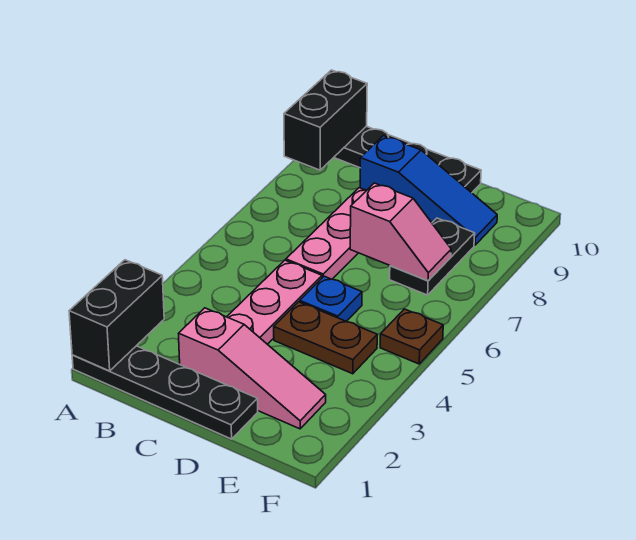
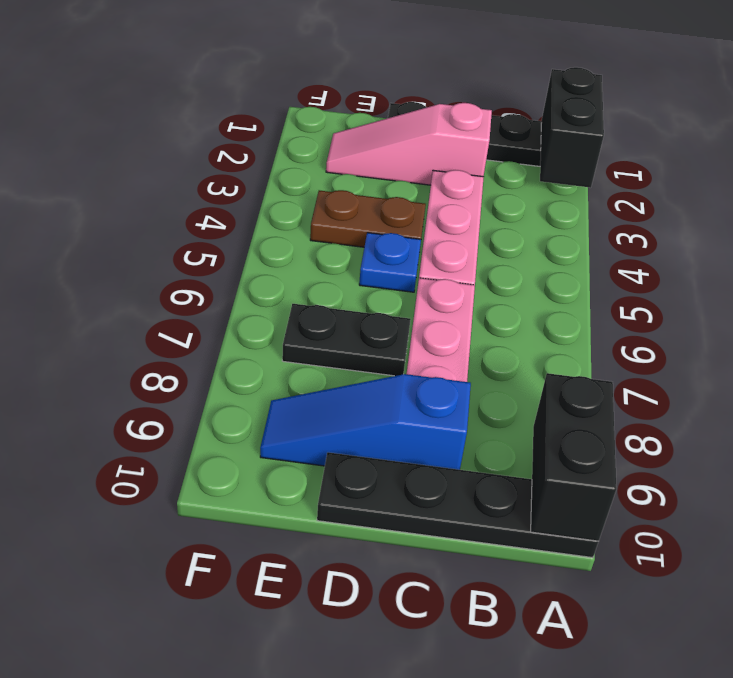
pink slope D7:E7 level 2 top D -> none
black plate E7:E8 level 1 -> black plate D7:E7 level 1
brown plate F5 level 1 -> none

